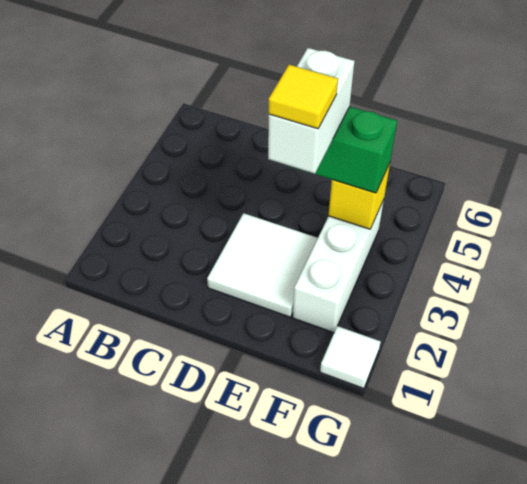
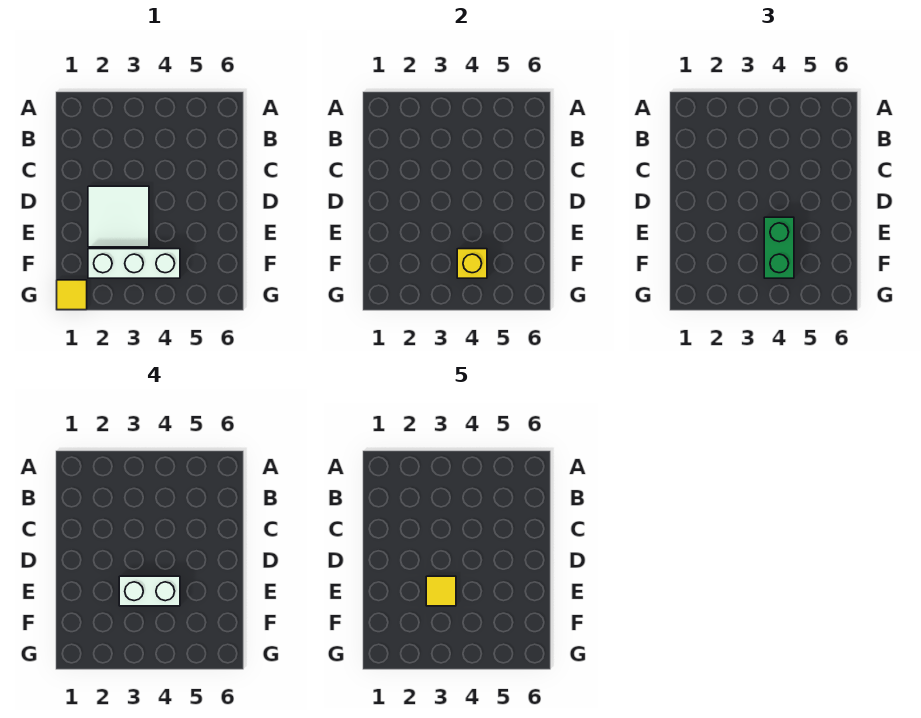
white tile G1 level 1 -> yellow tile G1 level 1

